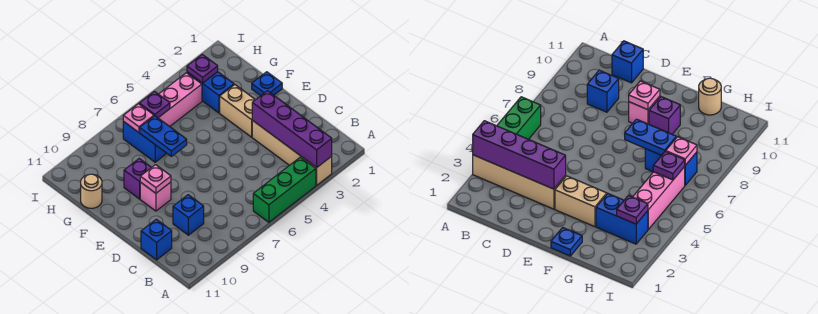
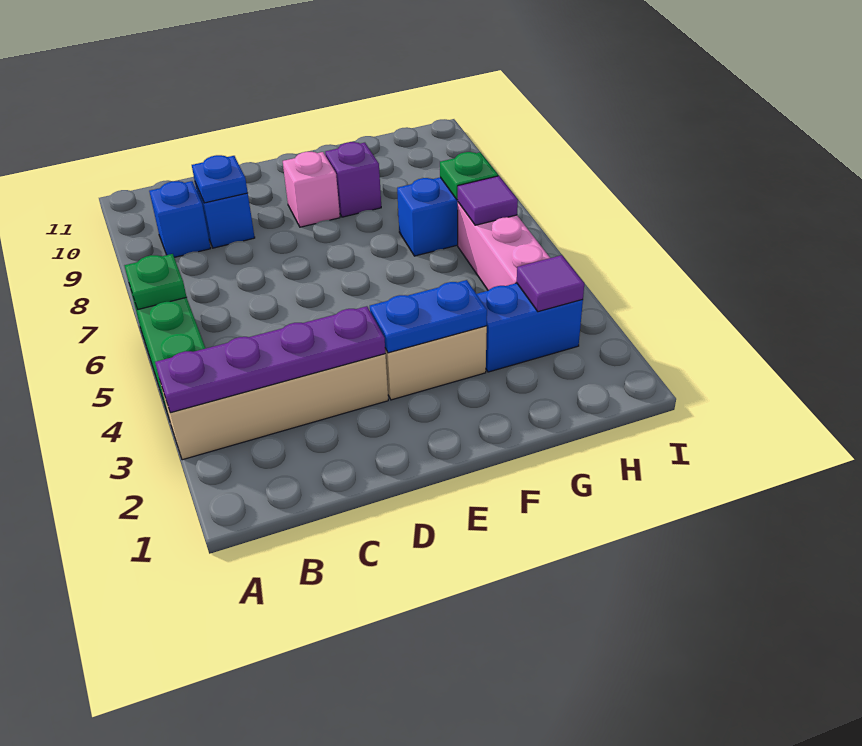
purple brick A3:D3 level 2 -> purple plate A3:D3 level 2
none -> green plate A6 level 2
blue brick C11 level 1 -> blue brick B9 level 1
pink plate E9 level 2 -> none
blue plate F1 level 1 -> blue plate C9 level 2
blue plate F7:G7 level 2 -> blue plate E3:F3 level 2
tan round brick G11 level 1 -> none
purple plate H3 level 2 -> purple tile H3 level 2
purple plate H6 level 2 -> purple tile H6 level 2
pink plate H7 level 2 -> green plate H7 level 2

